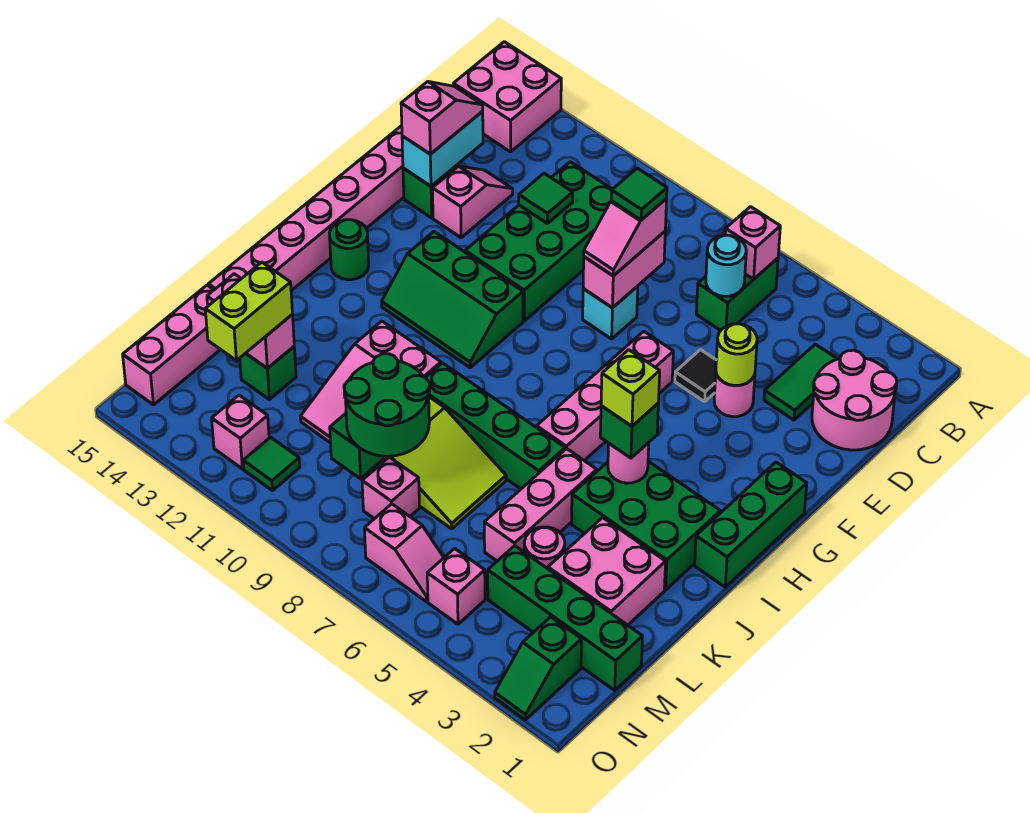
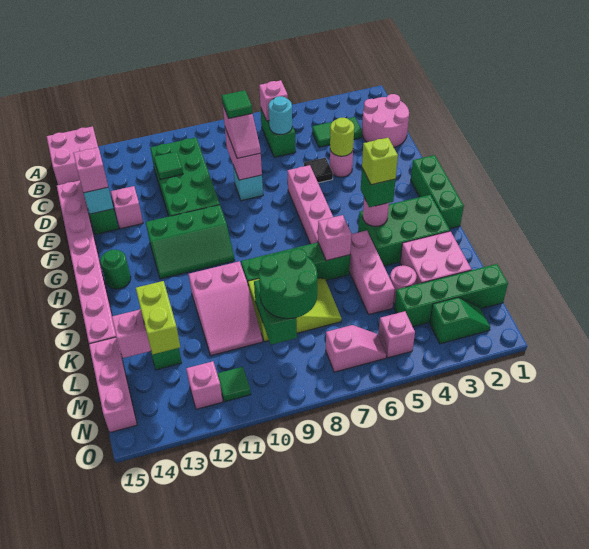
green tile C3:D3 level 1 -> green tile C3:C4 level 1
pink brick M8 level 1 -> pink brick J6 level 2
green slope N2:O2 level 1 top N -> green slope N2:N3 level 1 top 3

